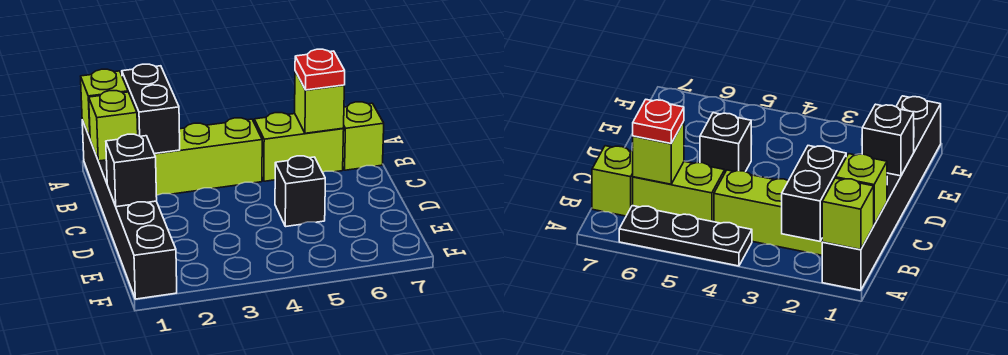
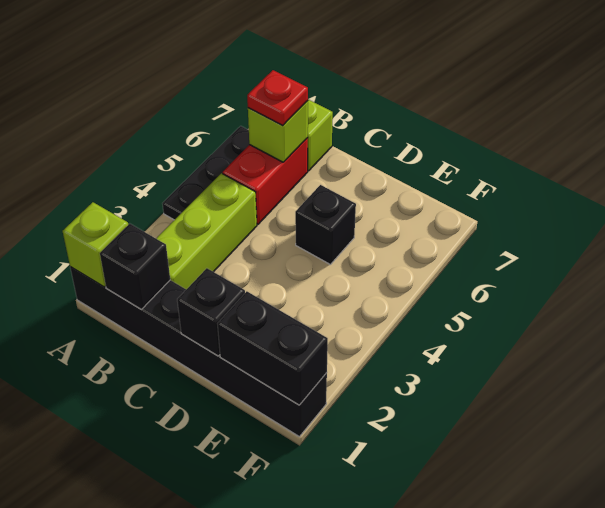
black brick A2:B2 level 2 -> black brick E1:F1 level 2
lime brick B1 level 2 -> black brick B1 level 2
lime brick B5:B6 level 1 -> red brick B5:B6 level 1

